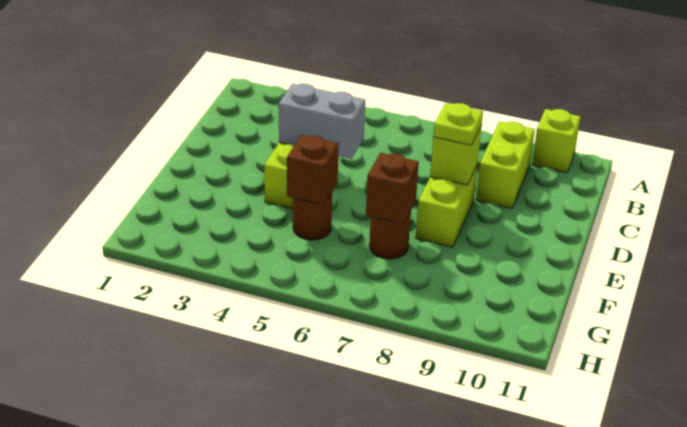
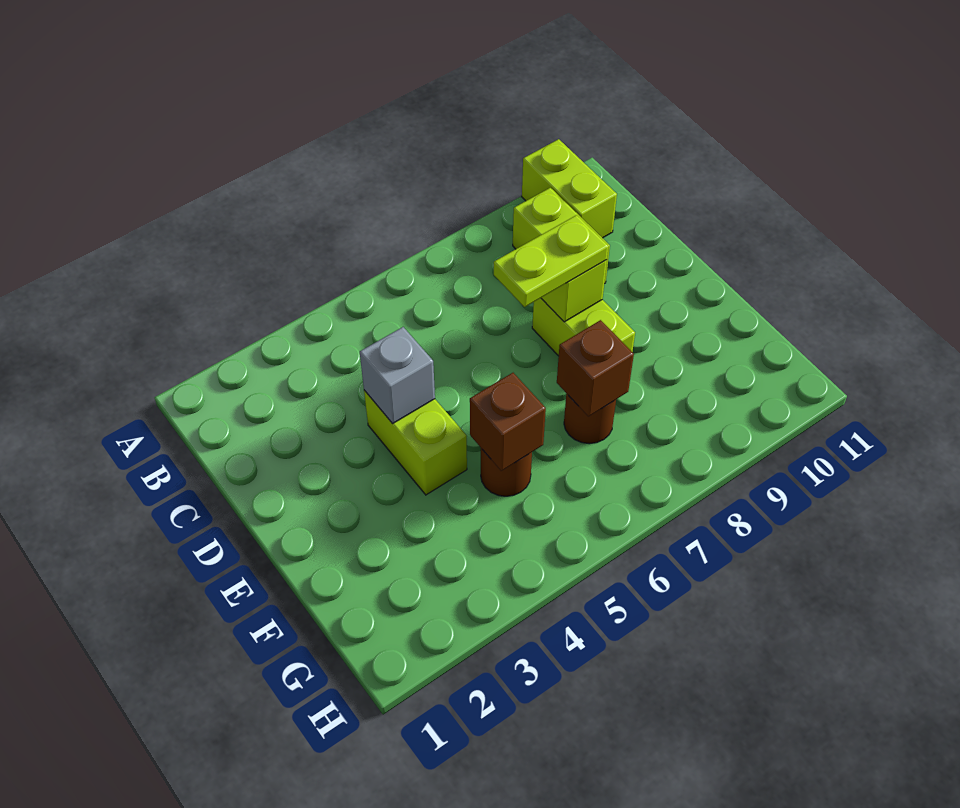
lime brick A10 level 1 -> lime brick A10:B10 level 1
grey brick D4:D5 level 2 -> grey brick D4 level 2
lime plate D8 level 3 -> lime plate D7:D8 level 3

